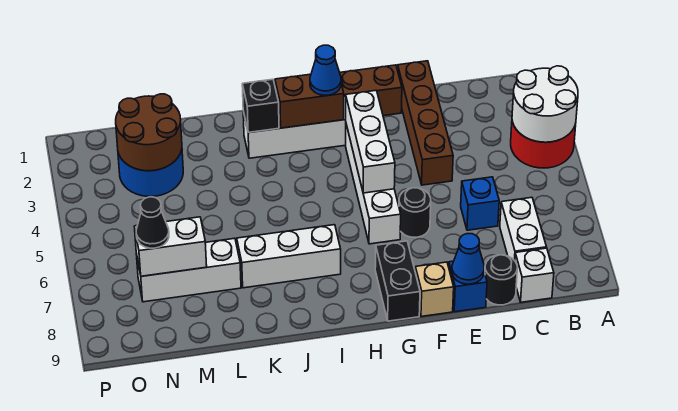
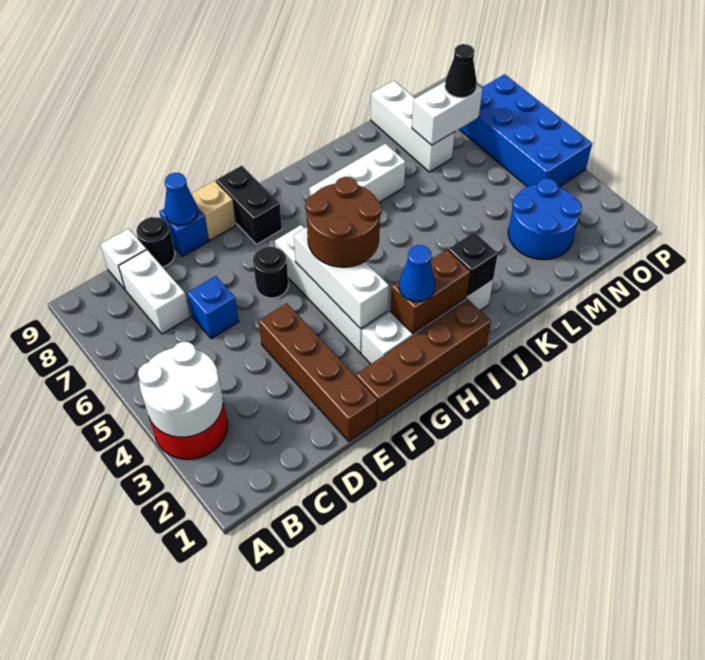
white brick L7:N7 level 1 -> white brick M7:M9 level 1
brown round brick M2:N3 level 2 -> brown round brick G4:H5 level 3
none -> blue brick O4:P7 level 1

